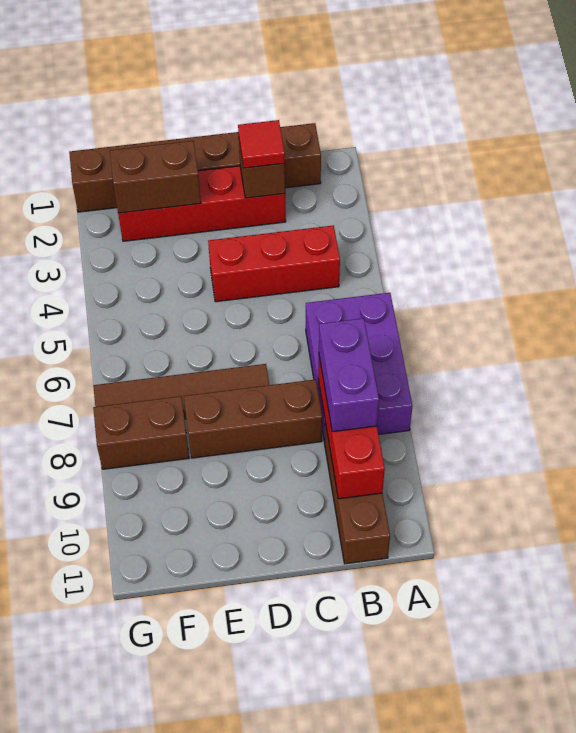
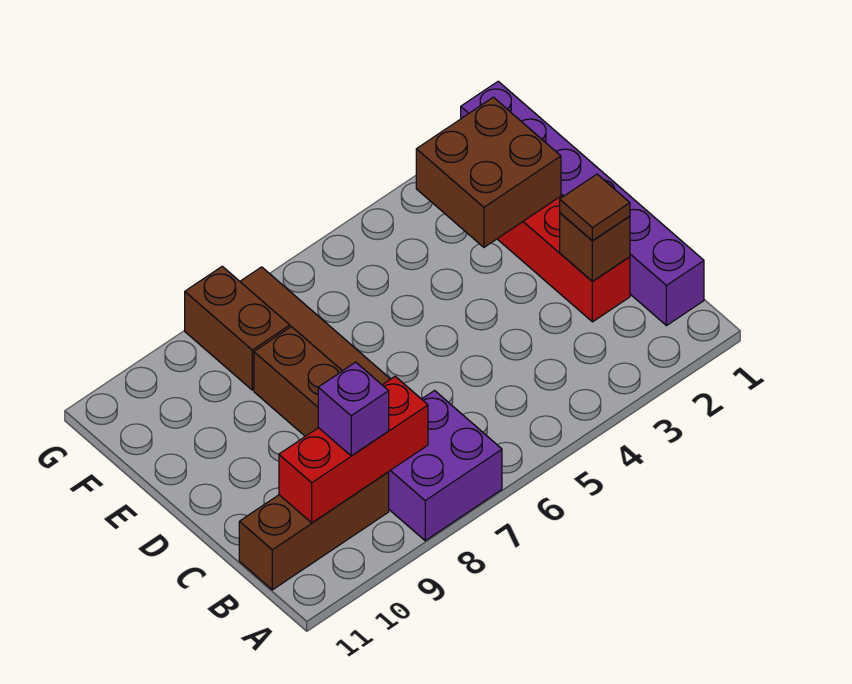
purple brick A6:B8 level 1 -> purple brick A7:B8 level 1
brown brick B1:G1 level 1 -> purple brick B1:G1 level 1
red brick B4:D4 level 1 -> none
purple brick B8:B9 level 3 -> purple brick B9 level 3
red tile C2 level 3 -> brown tile C2 level 3
brown brick E2:F2 level 2 -> brown brick E2:F3 level 2

